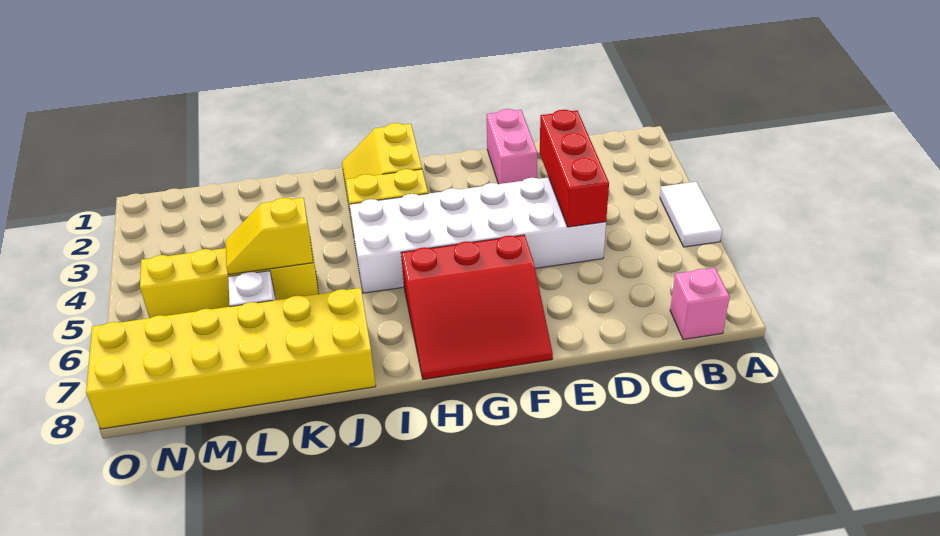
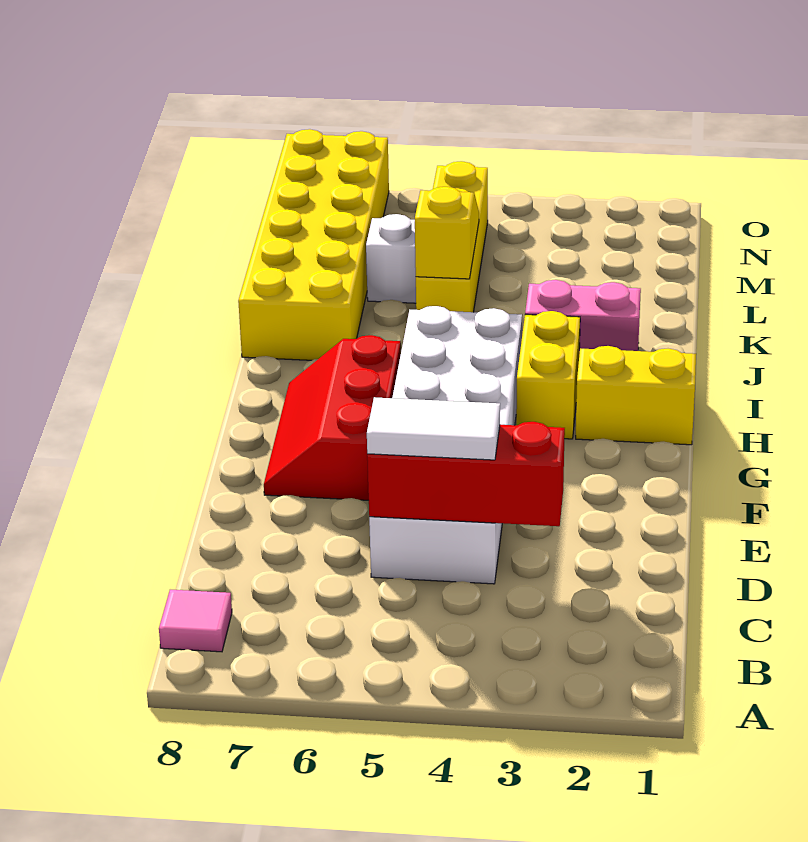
white tile A4:A5 level 1 -> white tile D4:D5 level 3
pink brick B8 level 1 -> pink tile B8 level 1
pink brick E1:E2 level 1 -> pink brick J2:J3 level 1
red slope F6:H8 level 1 top 6 -> red slope F6:H7 level 1 top 6

